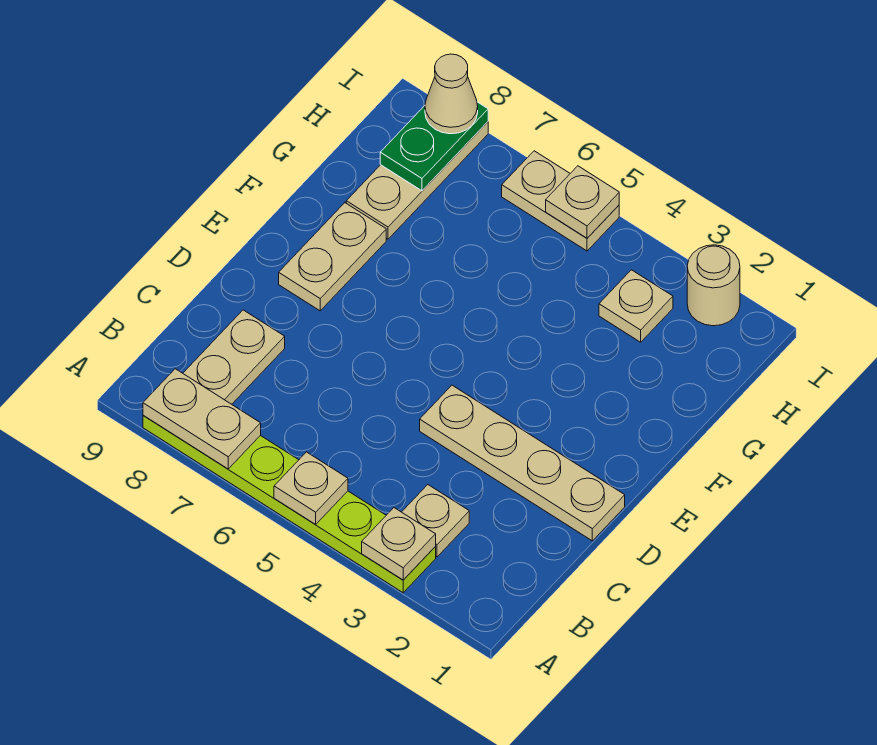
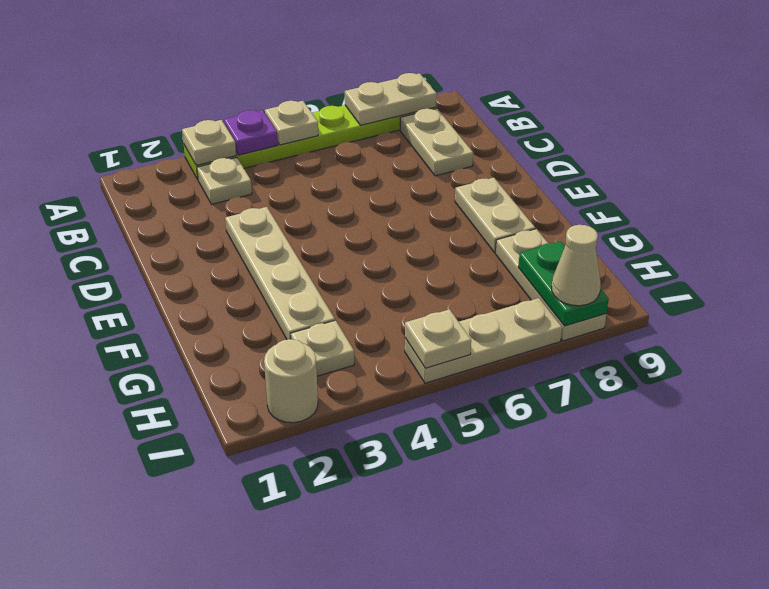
none -> purple plate A4 level 2
tan plate D1:D4 level 1 -> tan plate D3:G3 level 1
tan plate I5:I6 level 1 -> tan plate I5:I7 level 1

